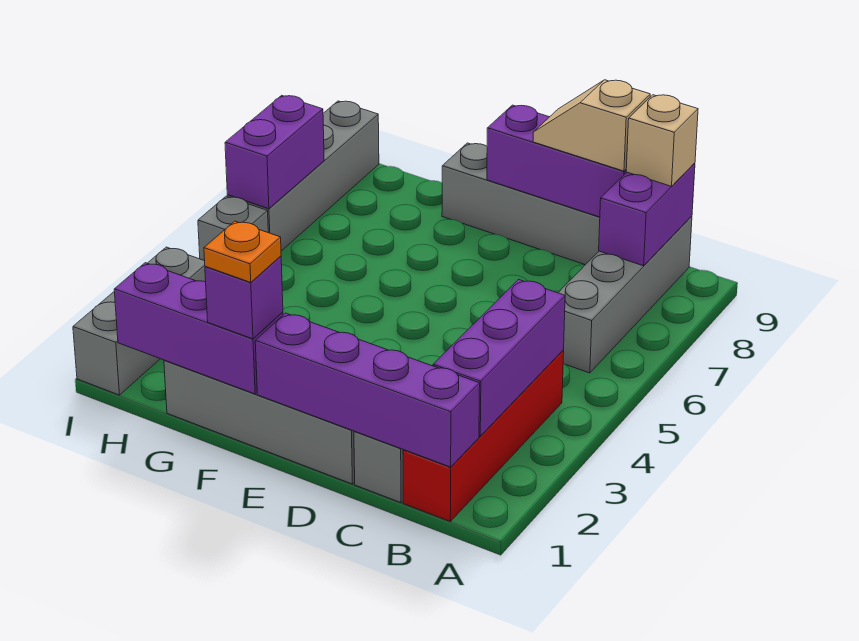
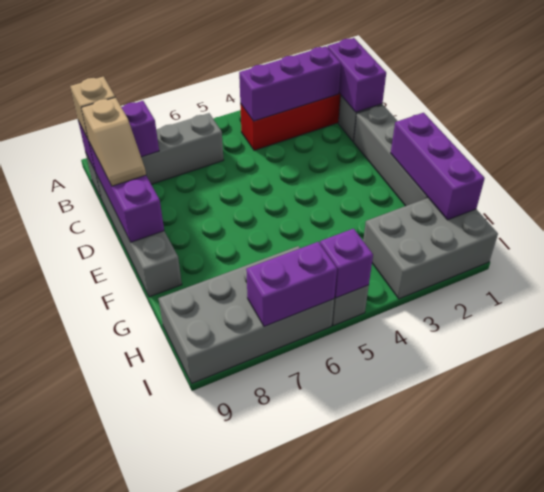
purple brick B1:E1 level 2 -> purple brick B1:C1 level 2
purple brick F1 level 3 -> purple brick I5 level 2
orange plate F1 level 4 -> none
grey brick I1:I3 level 1 -> grey brick H1:I3 level 1
grey brick I6:I9 level 1 -> grey brick H6:I9 level 1

